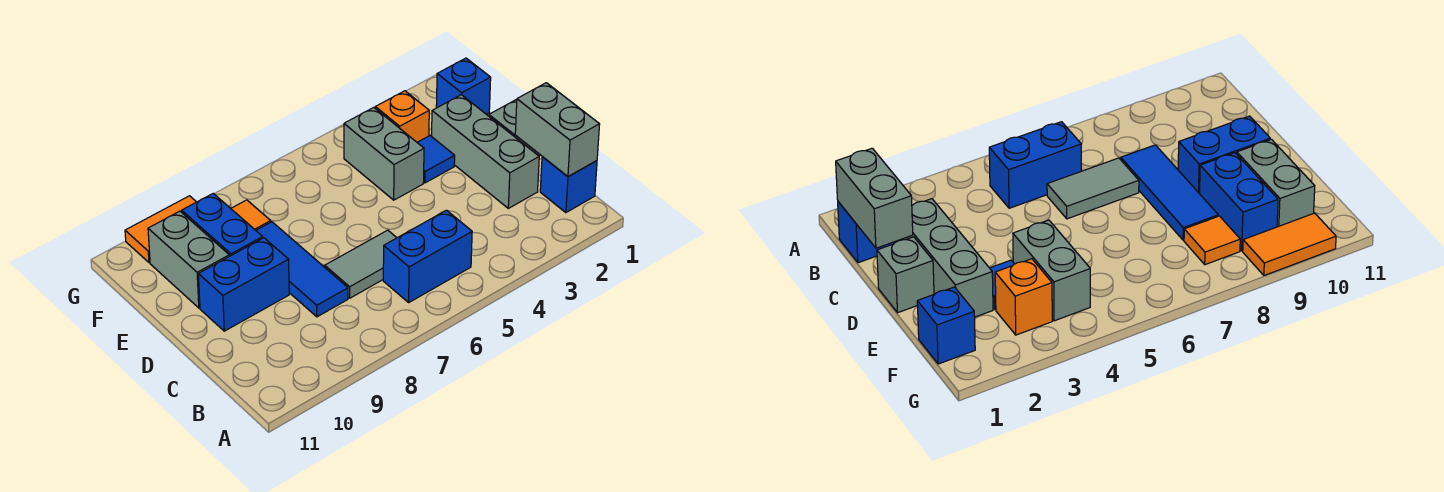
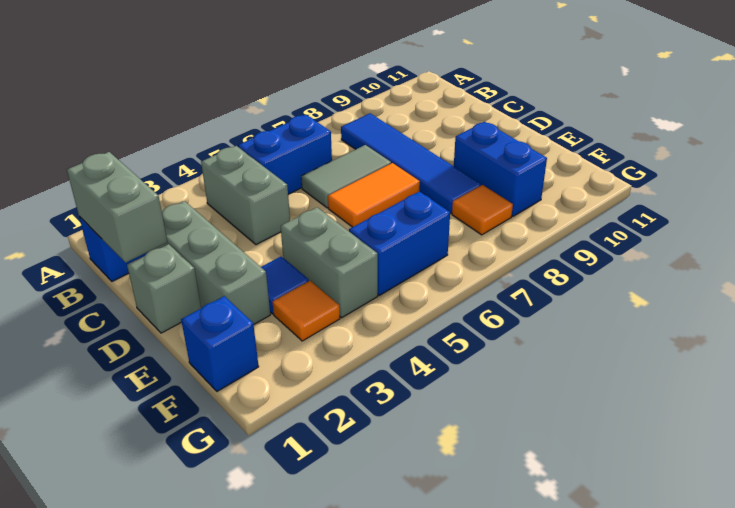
blue tile C8:E8 level 1 -> blue tile B8:E8 level 1
blue brick D9:D10 level 1 -> blue brick F5:F6 level 1
grey brick E10:F10 level 1 -> grey brick B4:C4 level 1
orange brick F3 level 1 -> orange tile F3 level 1
orange tile G9:G10 level 1 -> orange tile D6:D7 level 1

